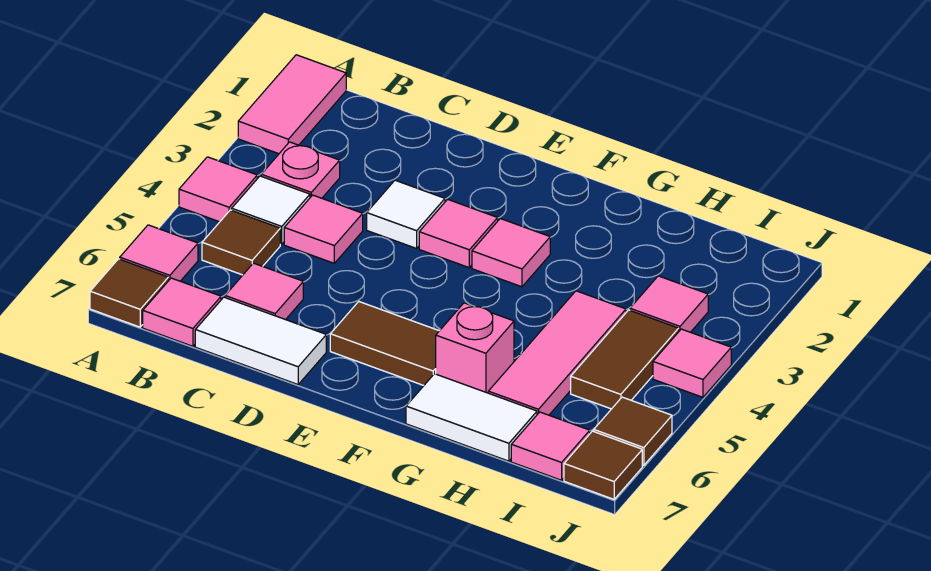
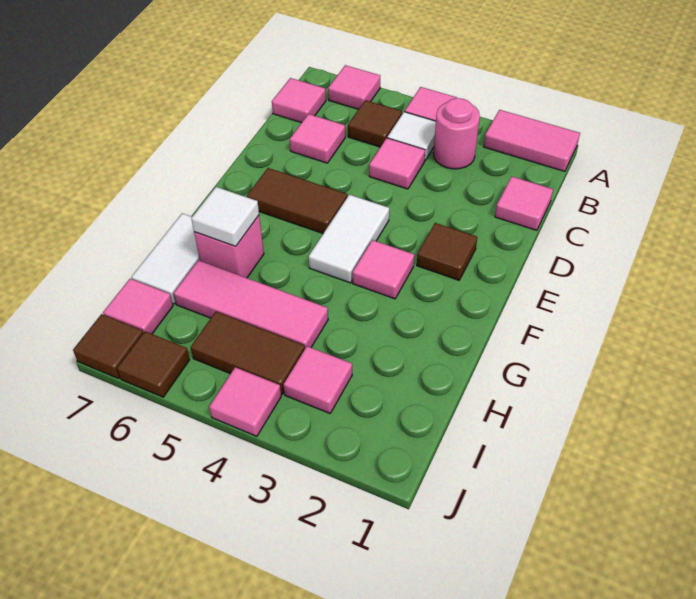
brown tile A7 level 1 -> brown tile E2 level 1
pink plate B3 level 1 -> pink round brick B3 level 1
white tile C7:D7 level 1 -> white tile E4:F4 level 1
white tile D3 level 1 -> white tile G6 level 2
pink tile E3 level 1 -> pink tile C1 level 1
brown tile E6:F6 level 1 -> brown tile E5:E6 level 1

